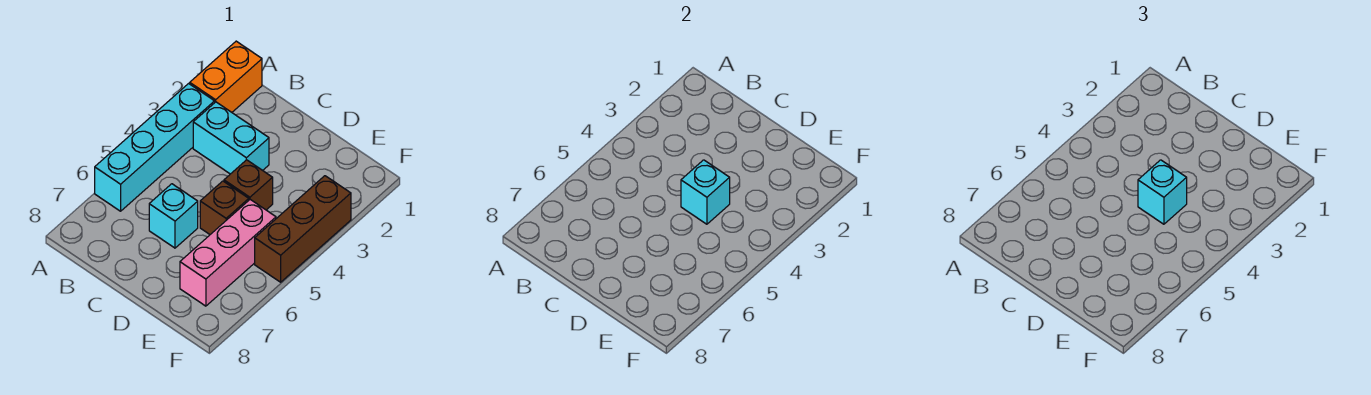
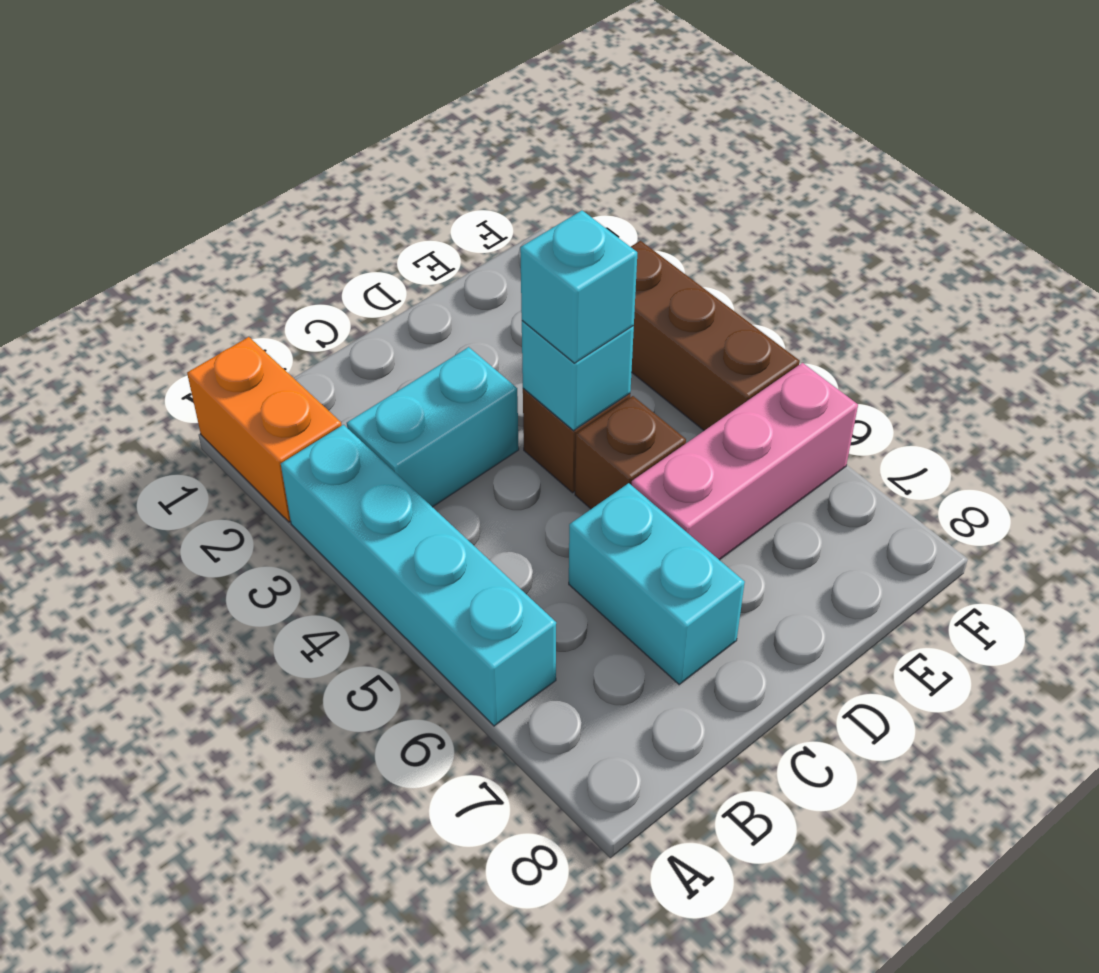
cyan brick C6 level 1 -> cyan brick C6:C7 level 1
pink brick E5:E7 level 1 -> pink brick D6:F6 level 1

